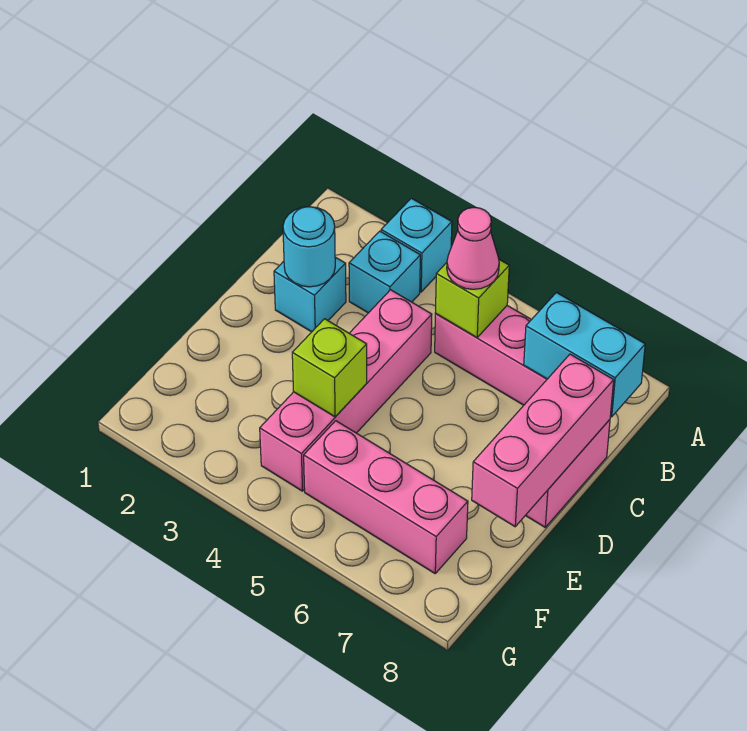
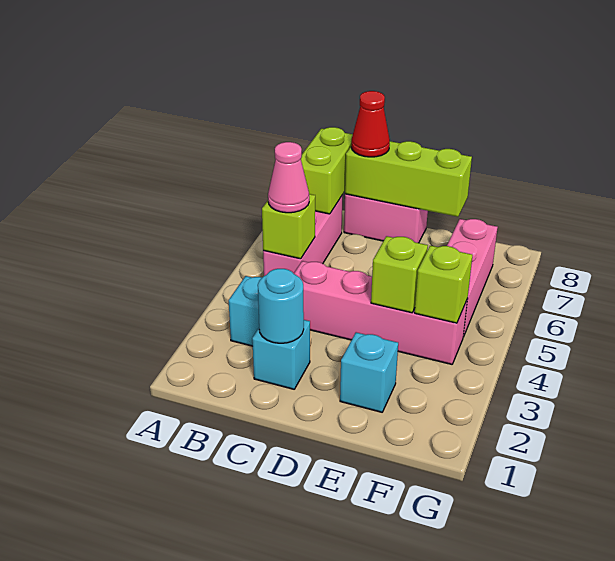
cyan brick A3 level 1 -> cyan brick E2 level 1
cyan brick B7:B8 level 2 -> lime brick B7:B8 level 2
pink brick C8:E8 level 2 -> lime brick C8:E8 level 2
none -> red cone C8 level 3
none -> lime brick F4 level 2

